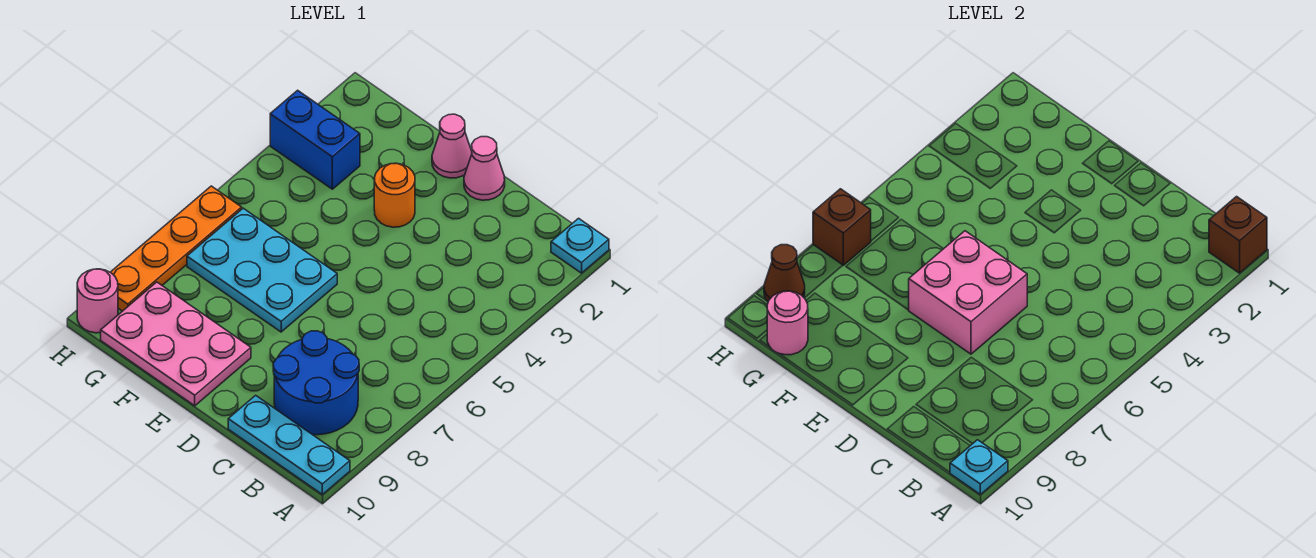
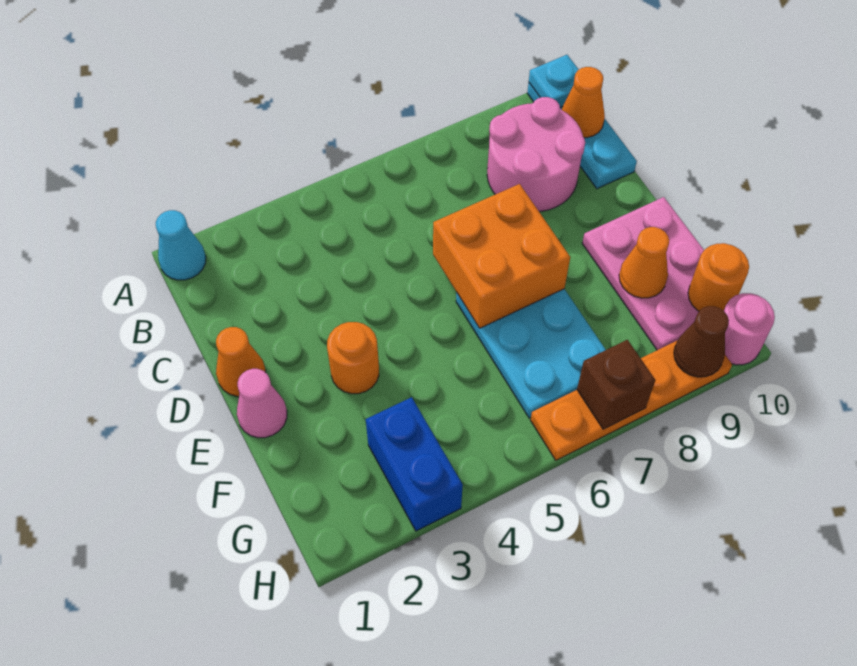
cyan plate A1 level 1 -> cyan cone A1 level 1
brown brick A1 level 2 -> none
blue round brick B8:C9 level 1 -> pink round brick B8:C9 level 1
none -> orange cone B10 level 2
pink cone D1 level 1 -> orange cone D1 level 1
pink brick D6:E7 level 2 -> orange brick D6:E7 level 2
none -> orange cone F9 level 2
pink round brick G10 level 2 -> orange round brick G10 level 2

